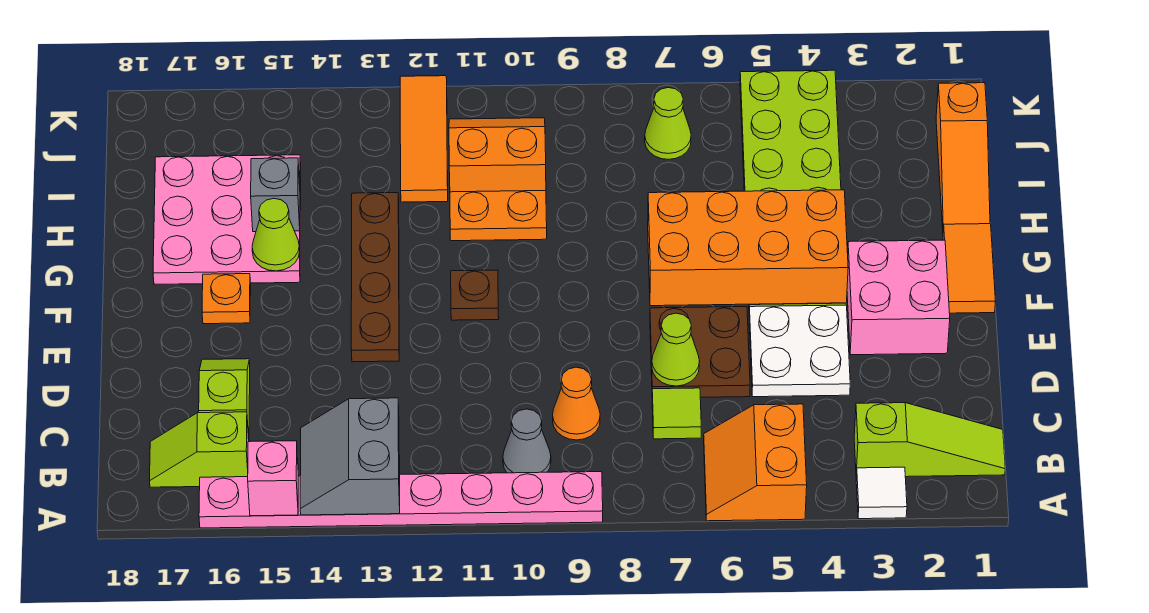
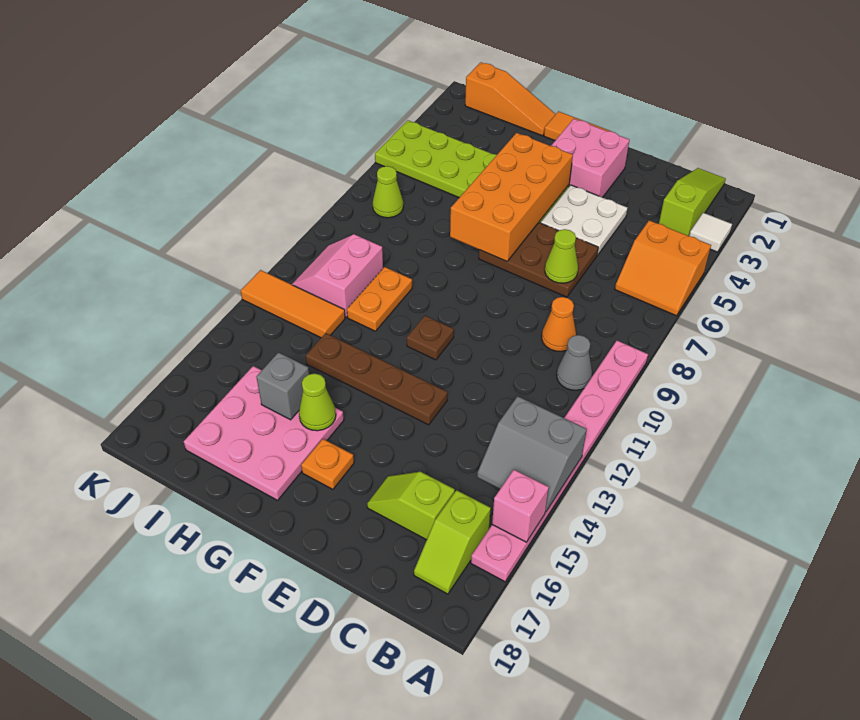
lime tile C7 level 1 -> none
brown plate D6:E7 level 1 -> brown plate D6:F7 level 1
orange slope I10:J11 level 1 top I -> pink slope I10:J11 level 1 top I

